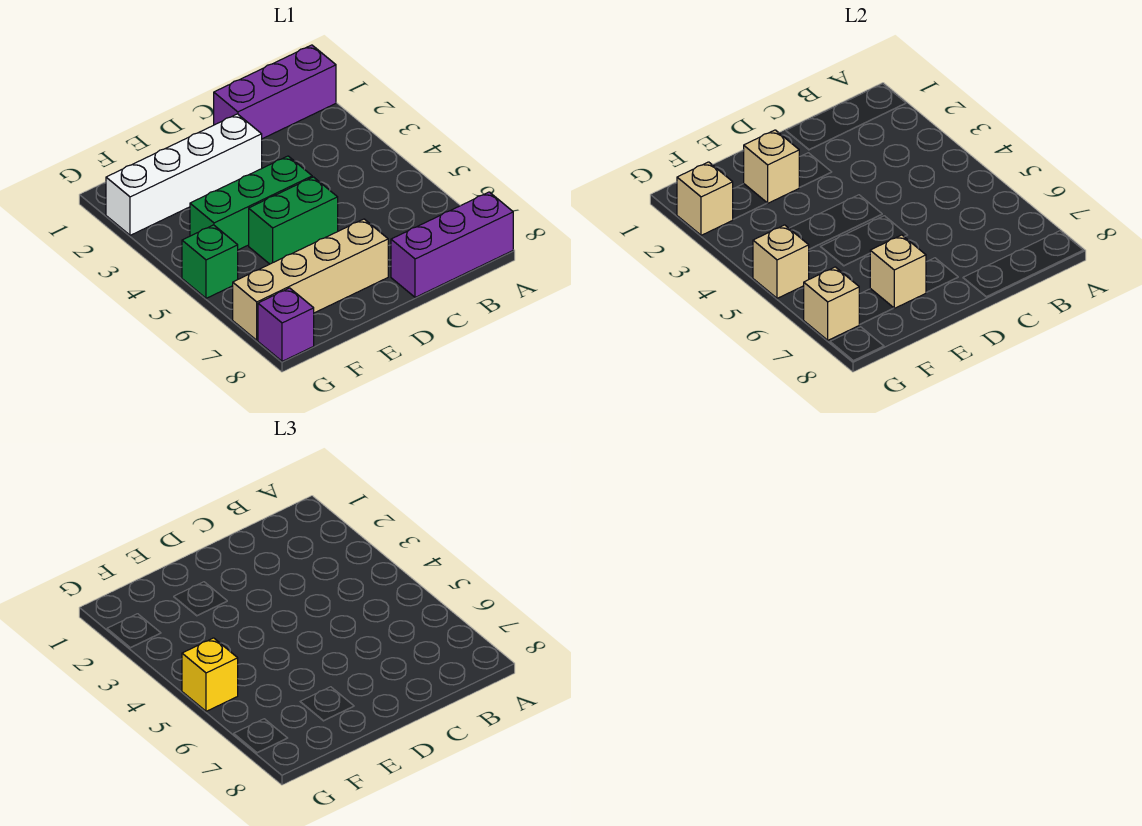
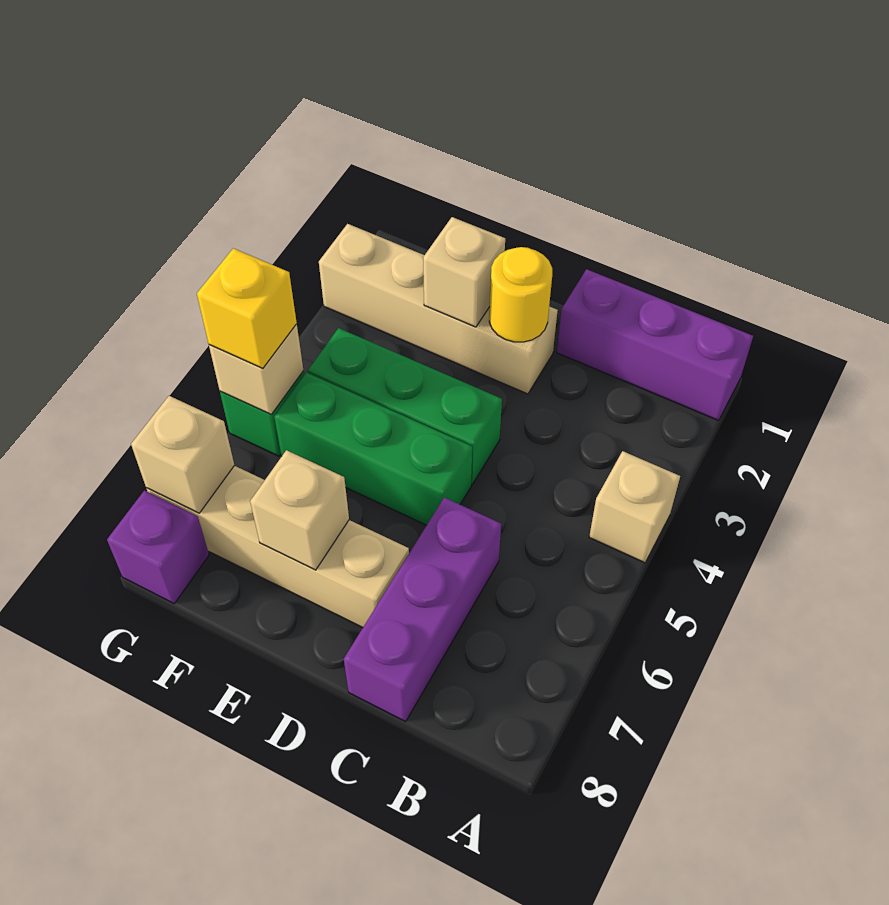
purple brick A8:C8 level 1 -> purple brick C6:C8 level 1
white brick D2:G2 level 1 -> tan brick D2:G2 level 1
none -> yellow round brick D2 level 2
green brick D5:E5 level 1 -> green brick D5:F5 level 1
tan brick G2 level 2 -> tan brick A4 level 1

